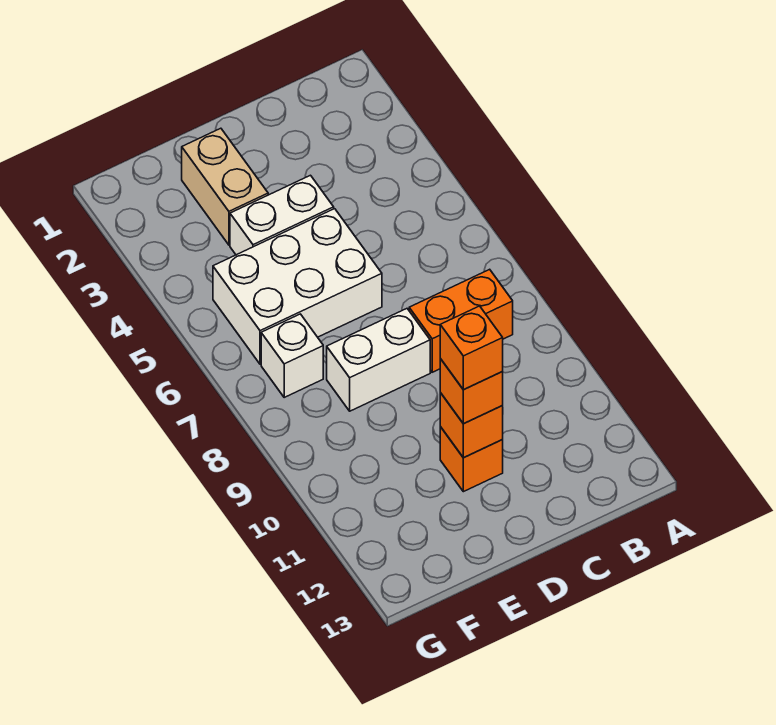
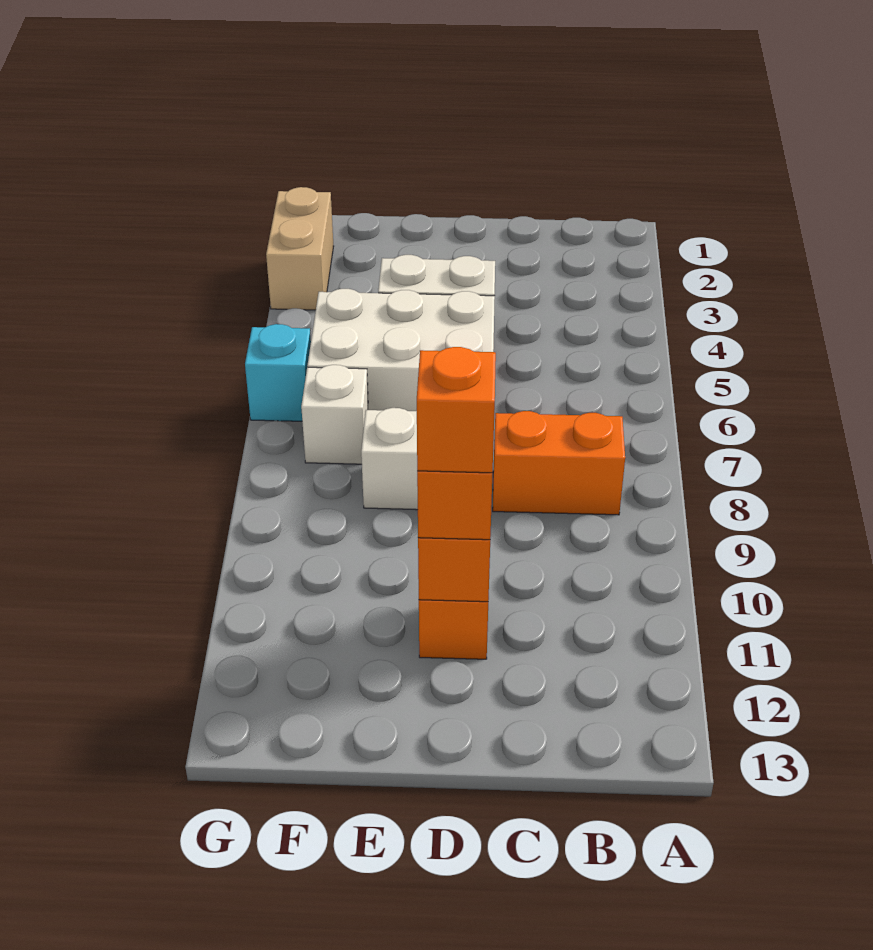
tan brick E2:E3 level 1 -> tan brick G2:G3 level 1
none -> cyan brick G6 level 1

